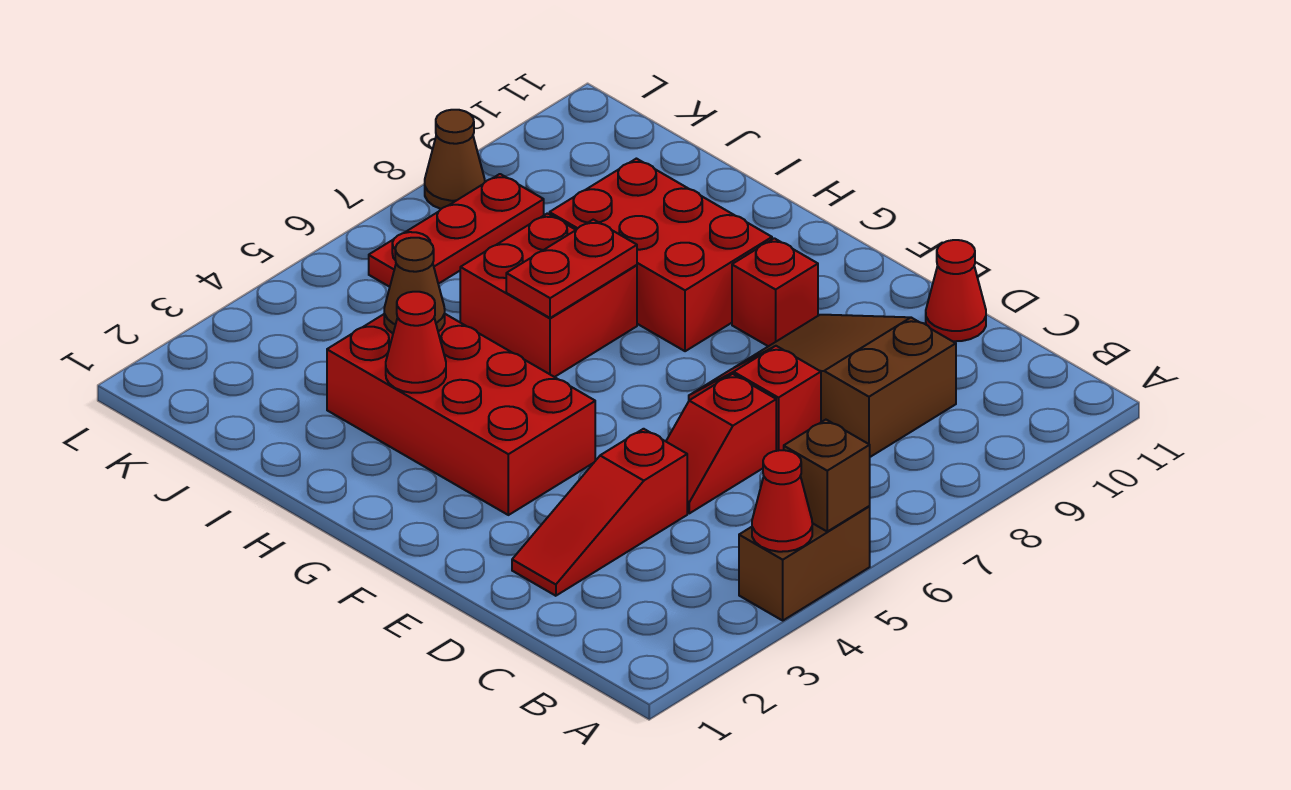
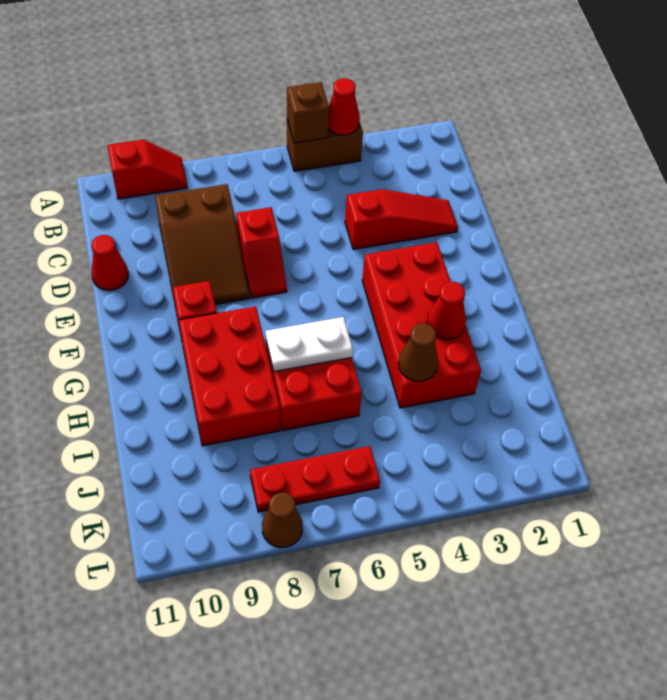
red slope D5:D6 level 1 top 6 -> red slope A9:A10 level 1 top 10
red plate H6:H7 level 2 -> white plate H6:H7 level 2

